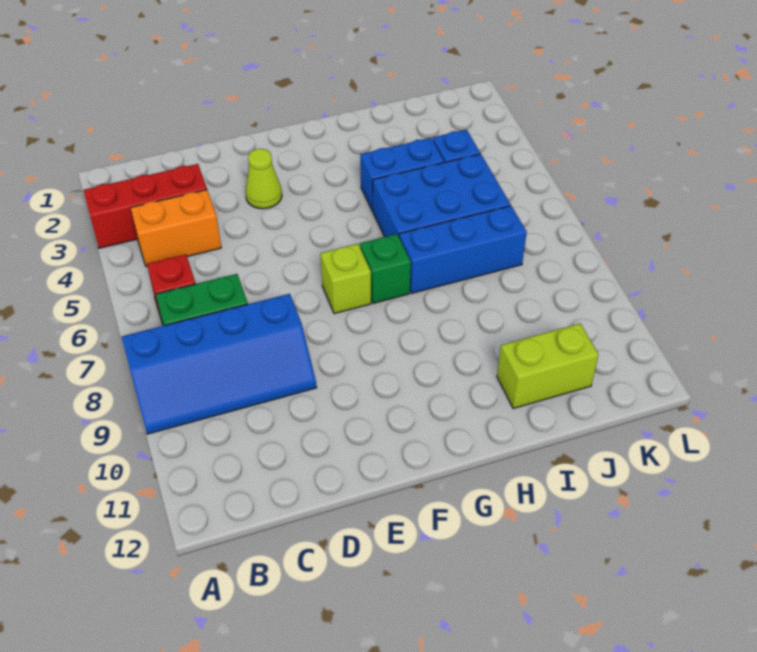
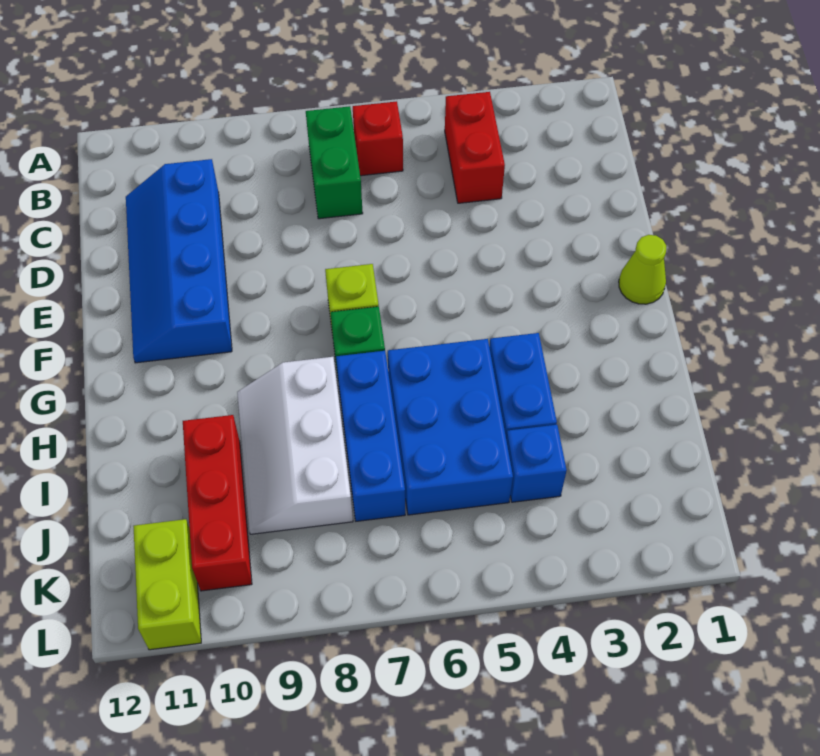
red brick A3:C3 level 1 -> red brick I10:K10 level 1
blue slope A8:D9 level 1 top 8 -> blue slope C10:F11 level 1 top 10
orange brick B4:C4 level 1 -> red brick B4:C4 level 1
lime cone E3 level 1 -> lime cone F1 level 1
none -> white slope H8:J9 level 1 top 8
lime brick I11:J11 level 1 -> lime brick K11:L11 level 1

